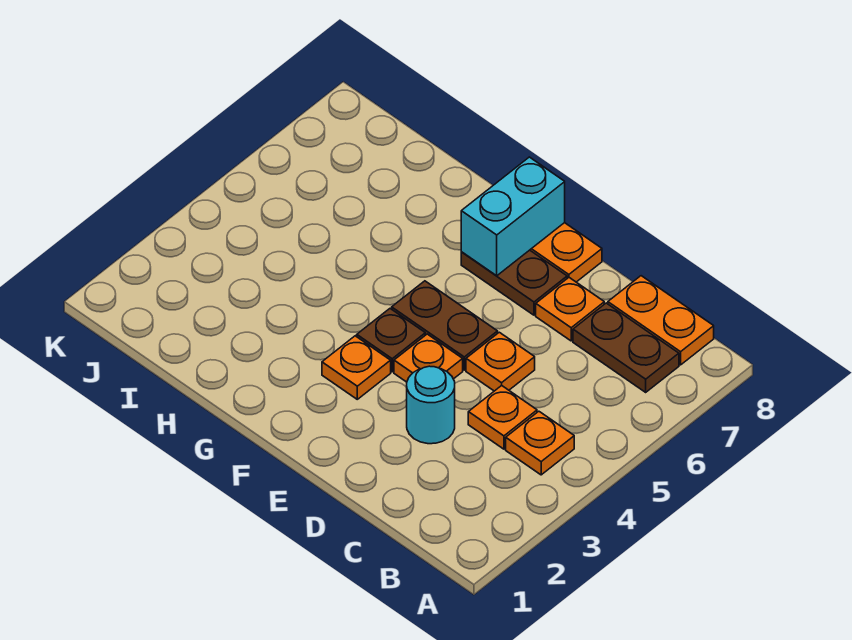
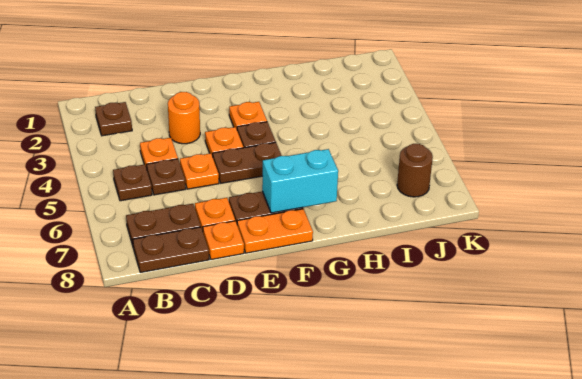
none -> brown plate B2 level 1
orange plate B4 level 1 -> orange plate D8 level 1
none -> brown plate B5 level 1
orange plate B8:C8 level 1 -> brown plate B8:C8 level 1
none -> brown plate C5 level 1
cyan round brick D3 level 1 -> orange round brick D3 level 1
cyan brick F7:F8 level 2 -> cyan brick F7:G7 level 2
none -> brown round brick J7 level 1

